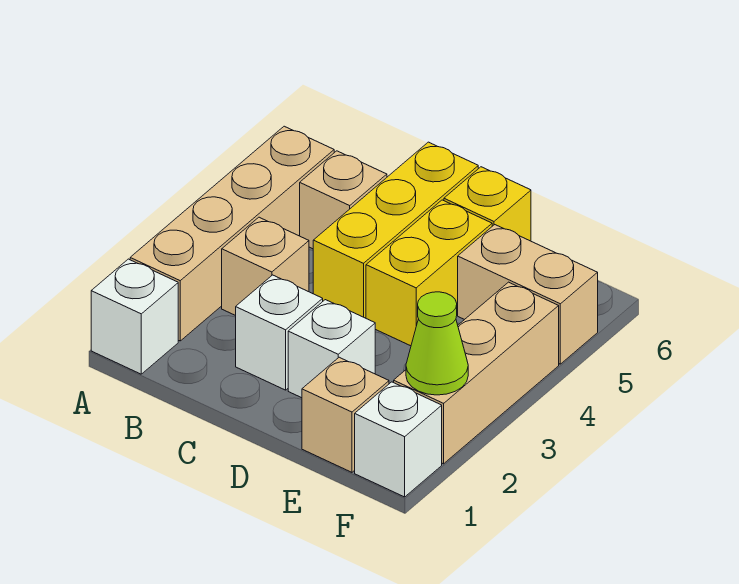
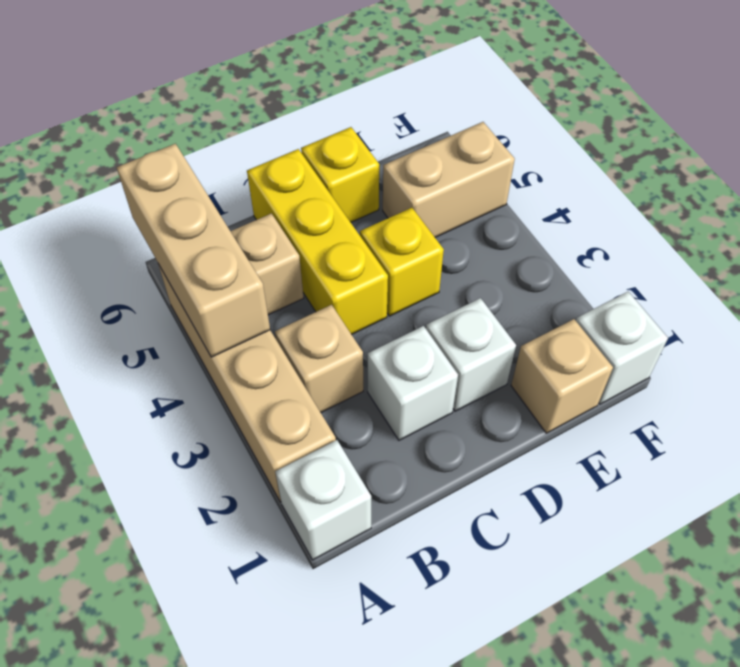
yellow brick D4:D5 level 1 -> yellow brick D4 level 1
tan brick F2:F4 level 1 -> tan brick A4:A6 level 2
lime cone F2 level 2 -> none

